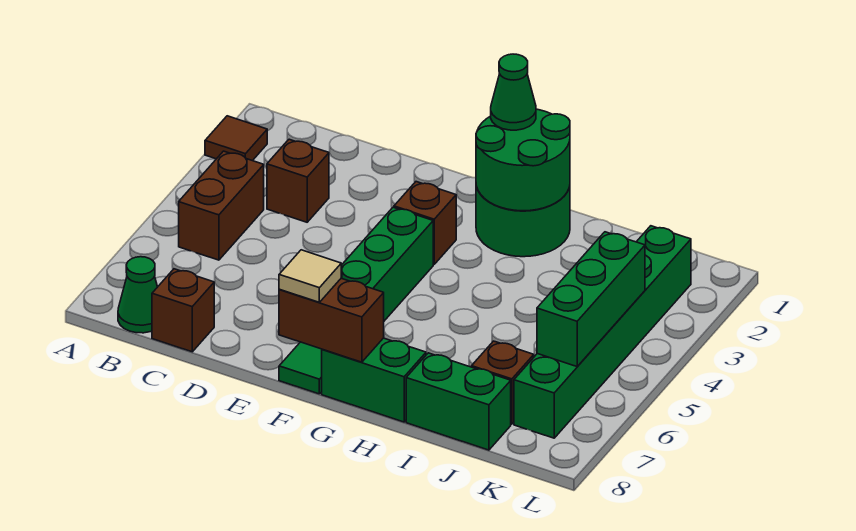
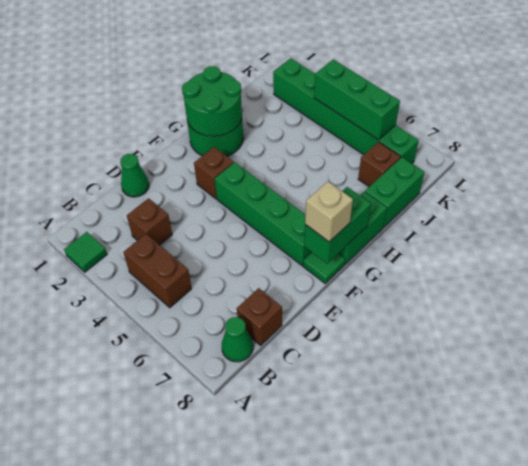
brown tile A2 level 1 -> green tile A2 level 1
brown brick F8:G8 level 2 -> green brick F8:G8 level 2
tan tile F8 level 3 -> tan brick F8 level 3
green cone G1 level 3 -> green cone D1 level 1

